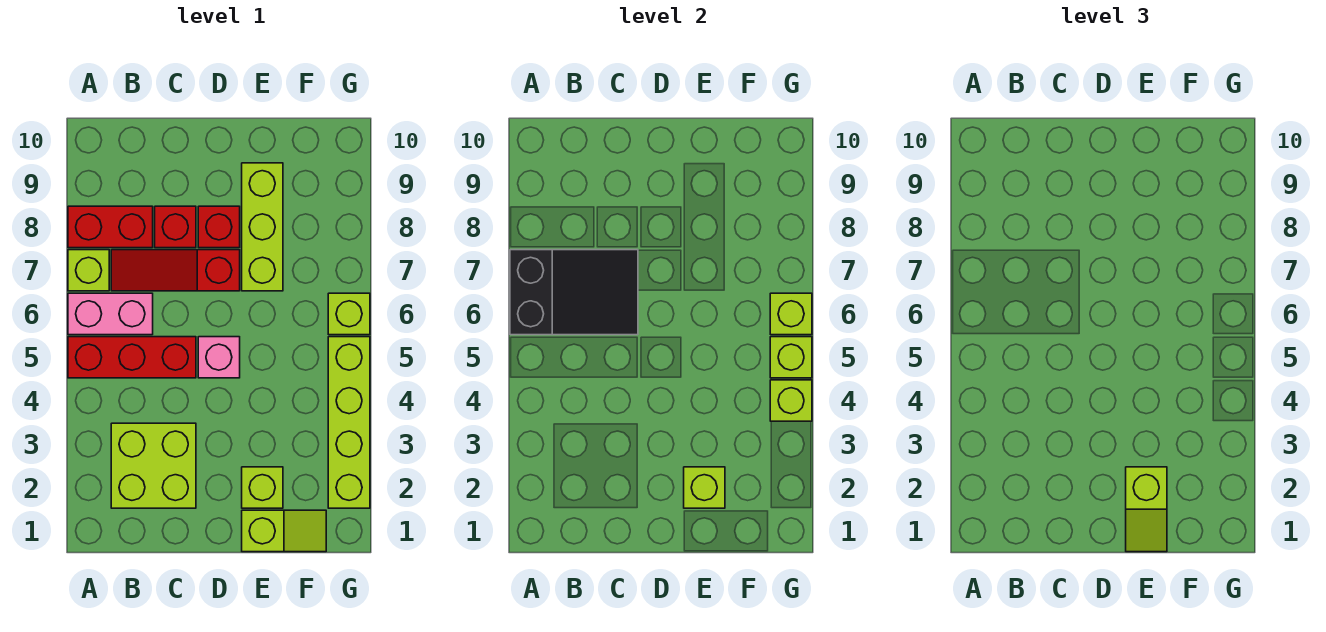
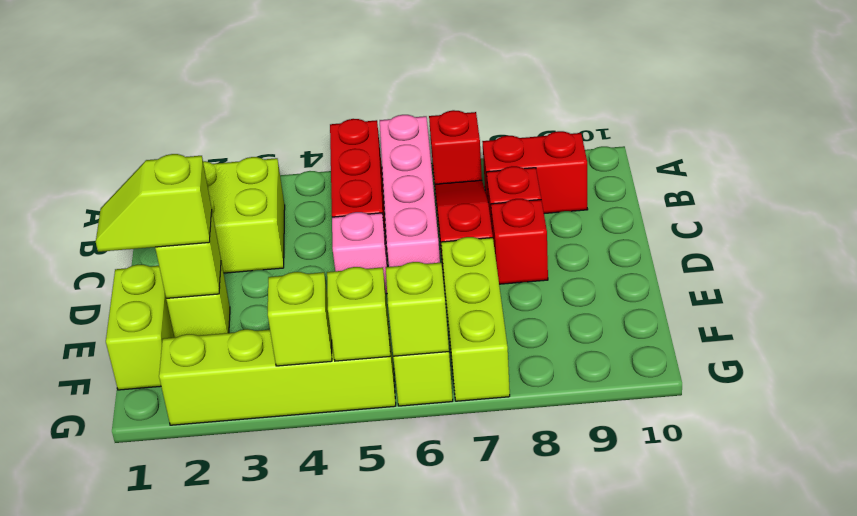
pink brick A6:B6 level 1 -> pink brick A6:D6 level 1
black slope A6:C7 level 2 top A -> none
lime brick A7 level 1 -> red brick A7 level 1
red brick A8:B8 level 1 -> red brick B8:B9 level 1
lime slope E1:F1 level 1 top E -> lime brick E1:F1 level 1
lime brick E7:E9 level 1 -> lime brick E7:G7 level 1

